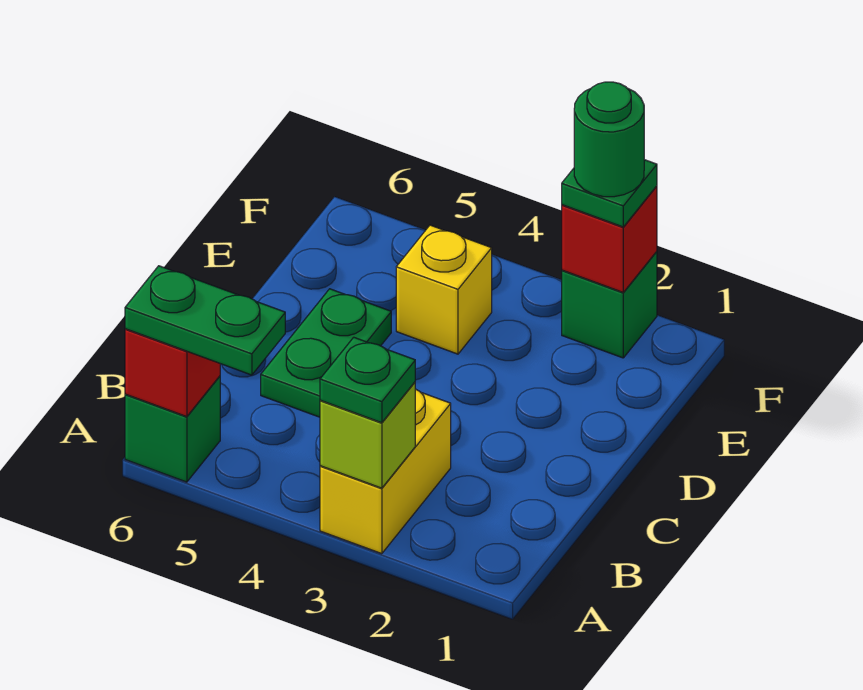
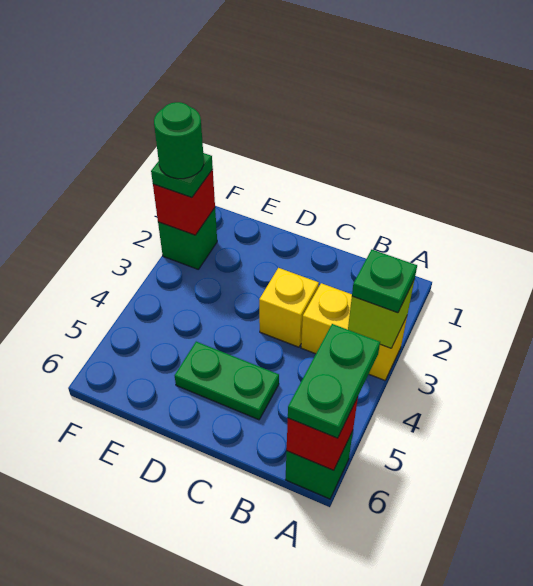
yellow brick E4 level 1 -> yellow brick C3 level 1

